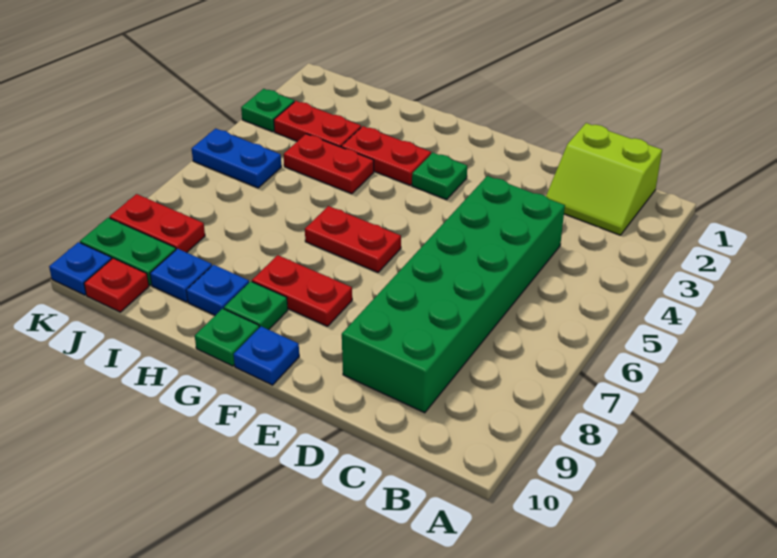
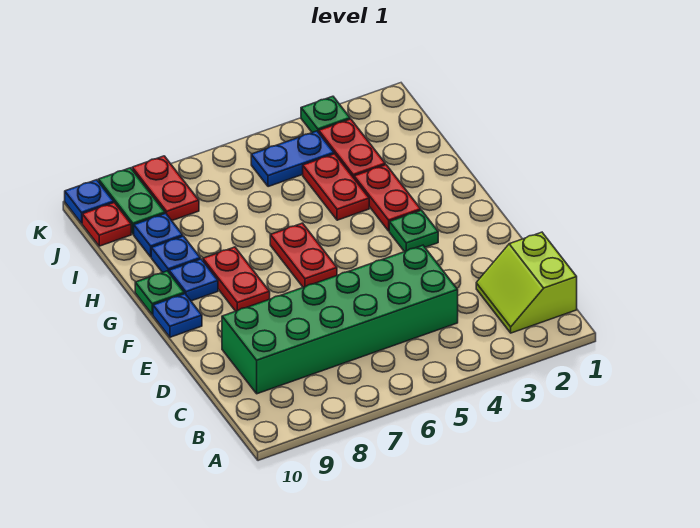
green plate G9 level 1 -> blue plate G9 level 1
blue plate J5:K5 level 1 -> blue plate J4:J5 level 1

